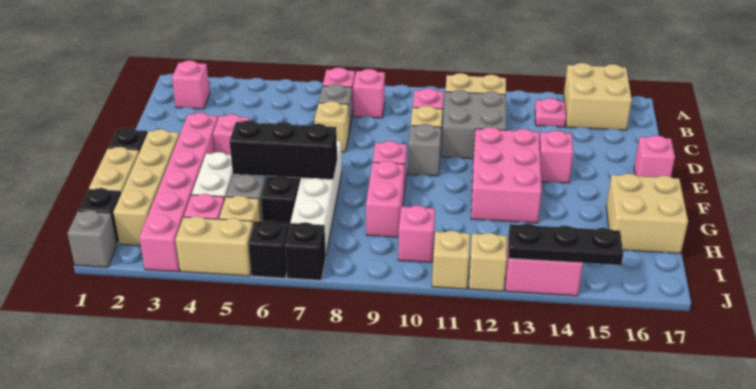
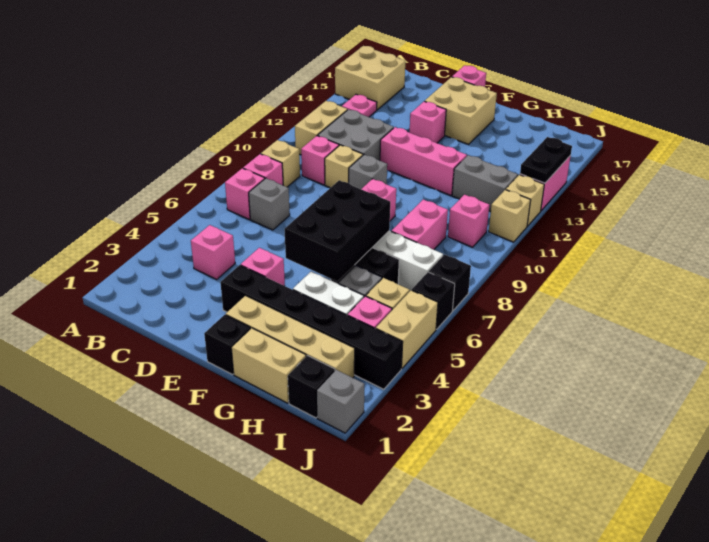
pink brick B2 level 1 -> pink brick C4 level 1
tan brick D7 level 1 -> tan brick B9 level 1
pink brick E3:J3 level 1 -> black brick E3:J3 level 1
pink brick E12:G13 level 1 -> pink brick E12:G12 level 1
black brick G5:G7 level 2 -> black brick F5:G7 level 2
pink brick G9:H9 level 1 -> pink brick H8:H9 level 1
tan brick G16:H17 level 1 -> tan brick E15:F16 level 1
none -> grey brick H12:I12 level 1
black plate J13:J15 level 2 -> black plate J13:J14 level 2

